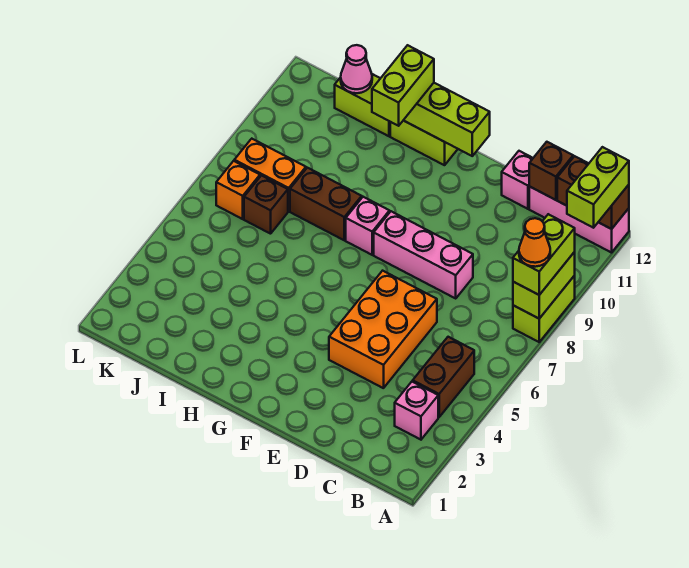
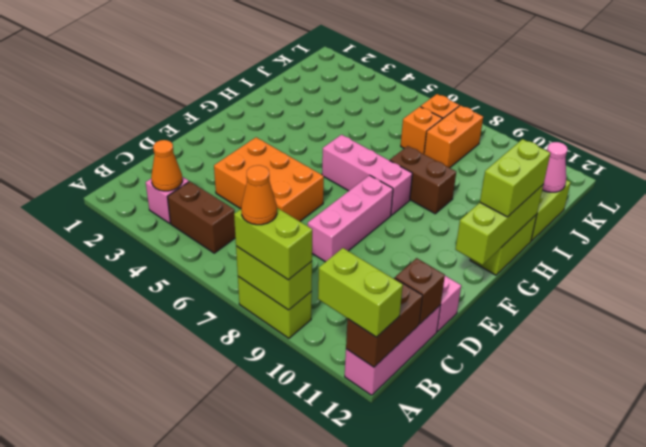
none -> orange cone B3 level 2
pink brick G8 level 1 -> pink brick G6:G8 level 1
brown brick H8:I8 level 1 -> brown brick H8:H9 level 1
lime brick H11:H12 level 3 -> lime brick G12:H12 level 3
brown brick J7 level 1 -> orange brick J7 level 1

